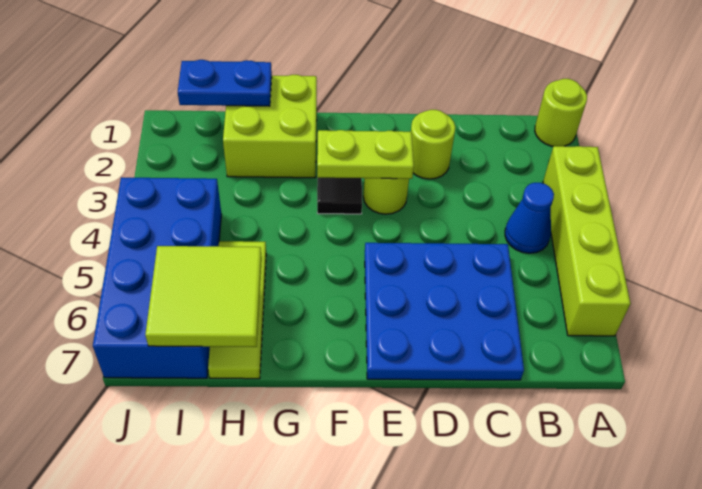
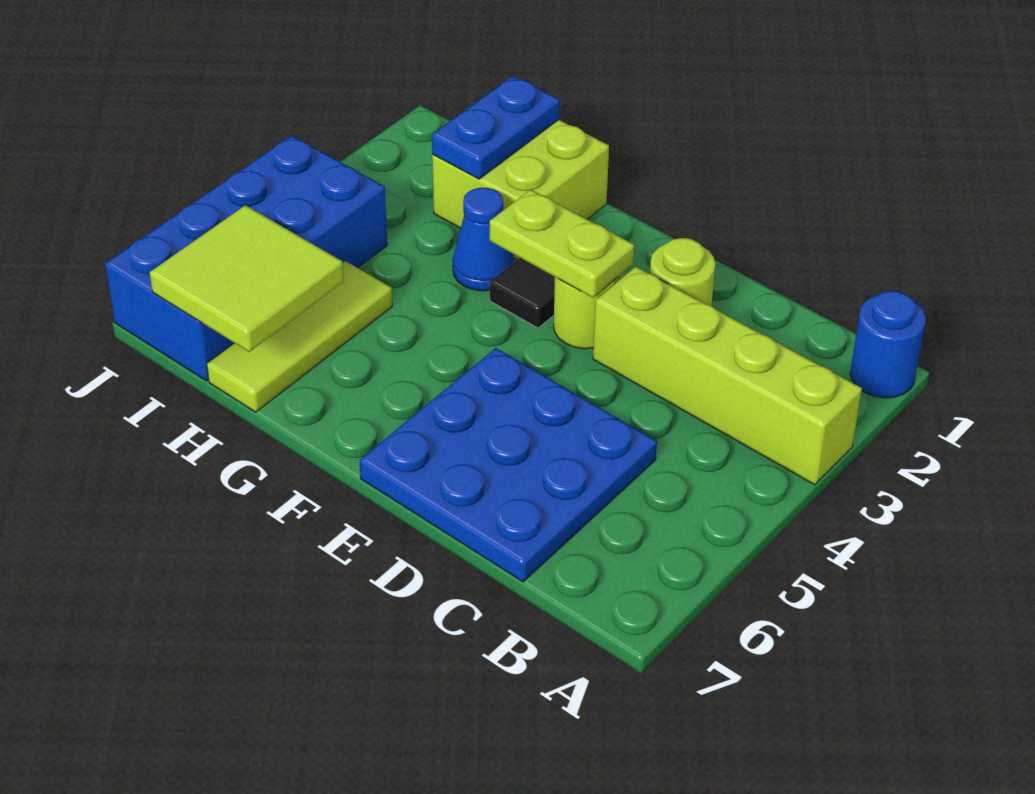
lime round brick A1 level 1 -> blue round brick A1 level 1
lime brick A3:A6 level 1 -> lime brick A3:D3 level 1
blue cone B4 level 1 -> blue cone G3 level 1
blue plate H1:I1 level 2 -> blue plate H1:H2 level 2

